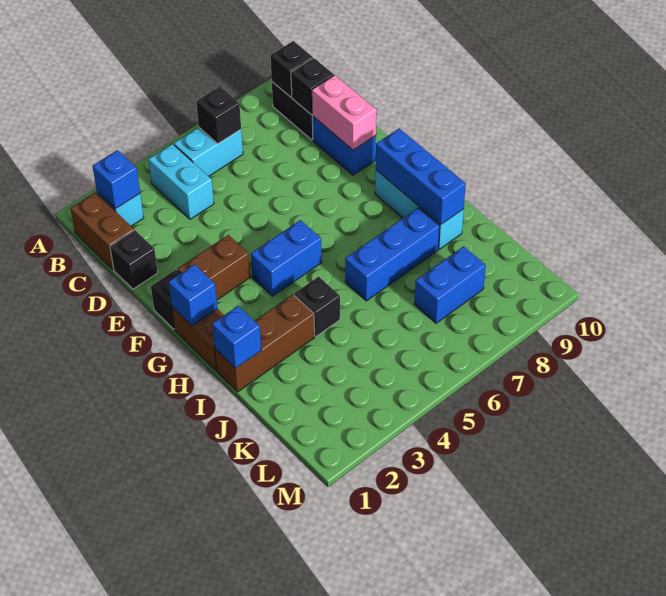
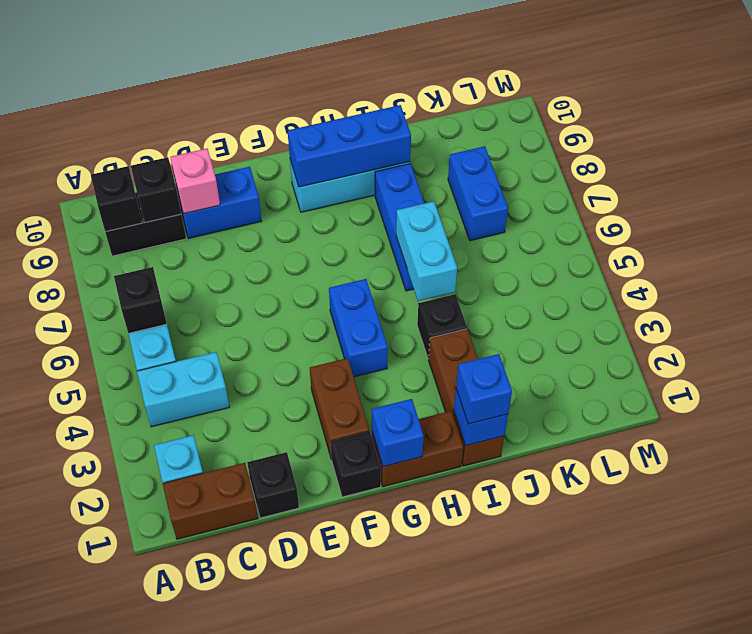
blue brick B2 level 2 -> blue brick I1 level 3
pink brick D9:E9 level 2 -> pink brick D9 level 2
none -> cyan brick I5:I6 level 2

